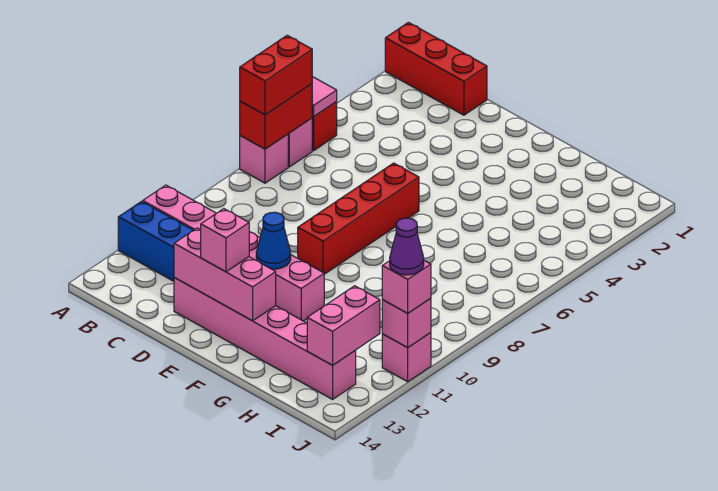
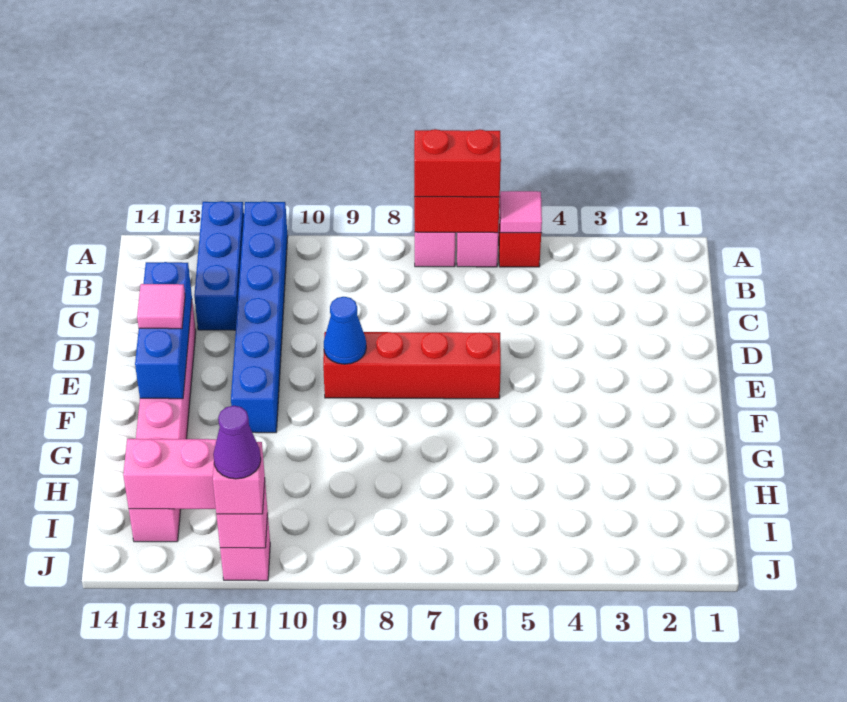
red brick A1:C1 level 1 -> none
pink brick A11:F11 level 1 -> blue brick A11:F11 level 1
pink brick D13:F13 level 2 -> blue brick D13:F13 level 2
blue cone E11 level 2 -> blue cone E9 level 2
pink brick E13 level 3 -> pink tile E13 level 3

